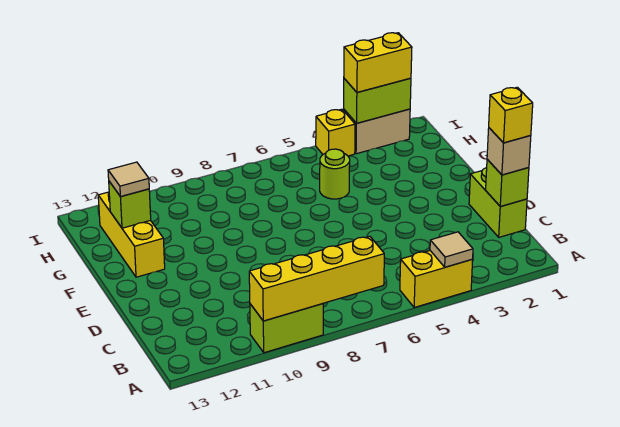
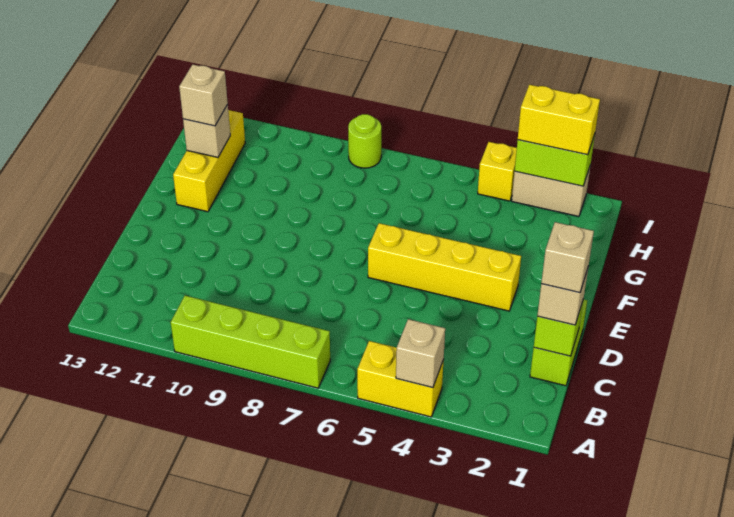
tan tile A4 level 2 -> tan brick A4 level 2
yellow brick A7:A10 level 2 -> yellow brick E3:E6 level 1
lime brick A9:A10 level 1 -> lime brick A7:A10 level 1
yellow brick C1 level 4 -> tan brick C1 level 4
lime round brick G5 level 1 -> lime round brick I8 level 1
lime brick G12 level 2 -> tan brick G12 level 2
tan tile G12 level 3 -> tan brick G12 level 3

